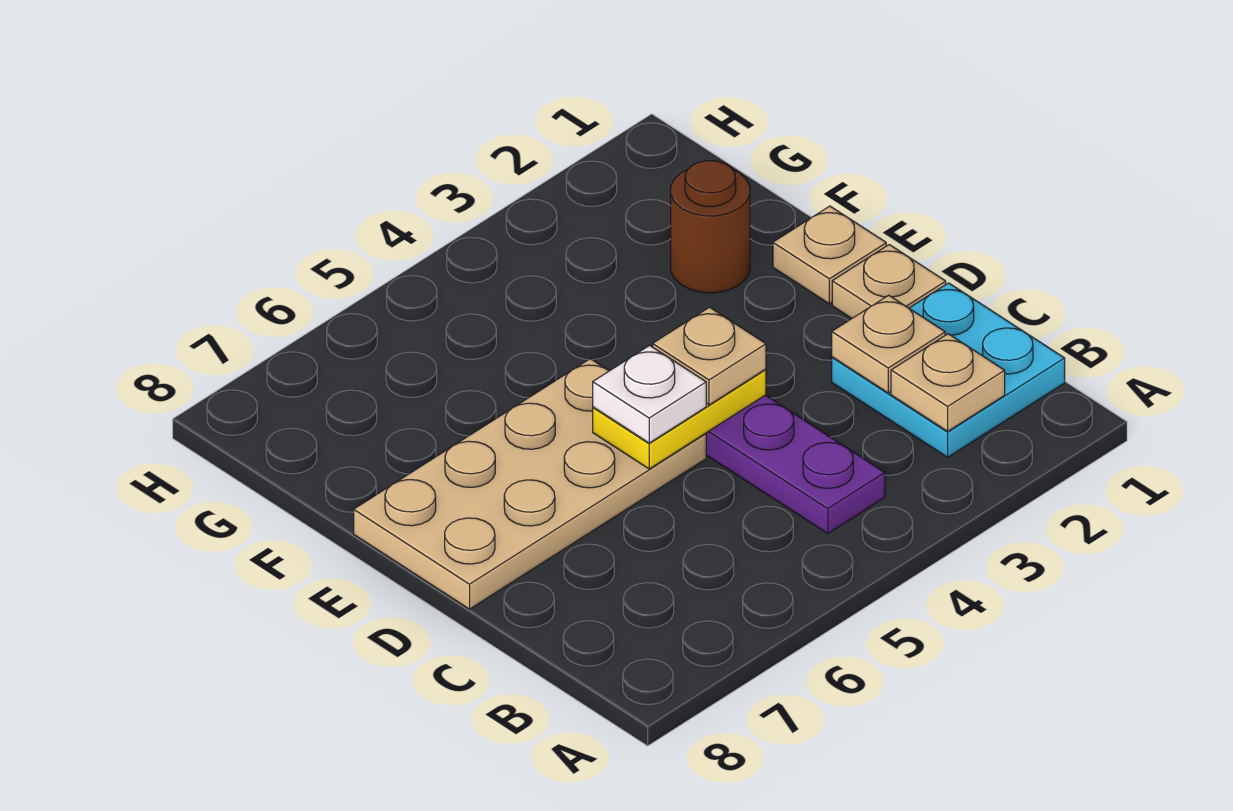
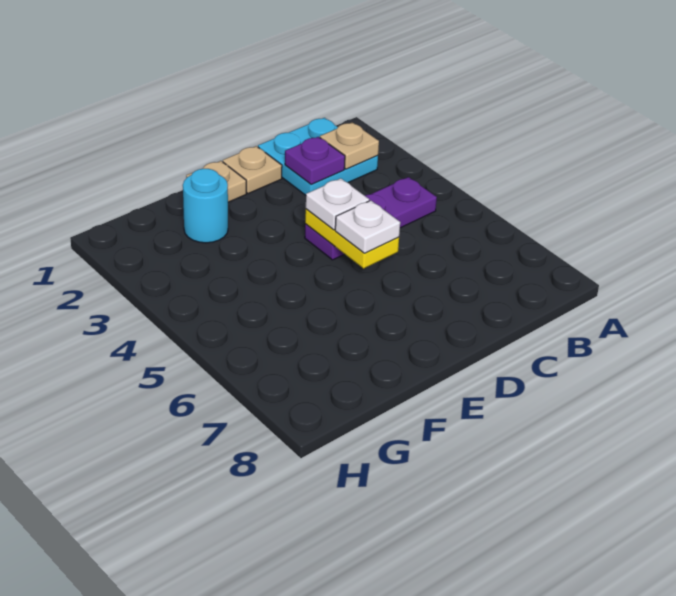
tan plate C2 level 2 -> purple plate C2 level 2
tan plate D4 level 3 -> white plate D4 level 3
tan plate D5:E8 level 1 -> none
brown round brick F2 level 1 -> cyan round brick F2 level 1

